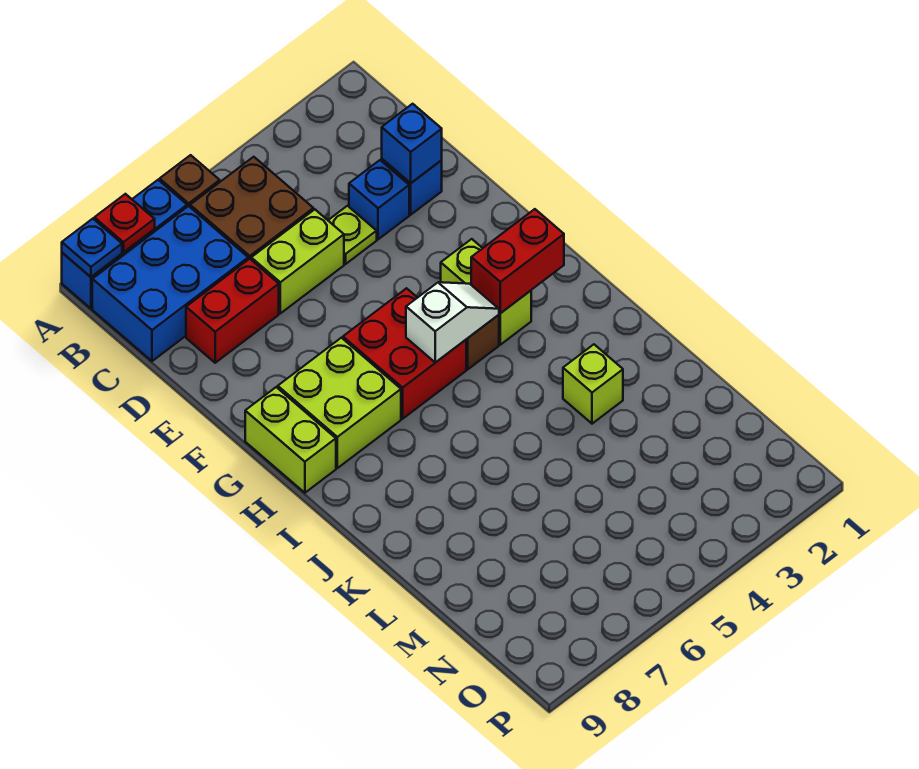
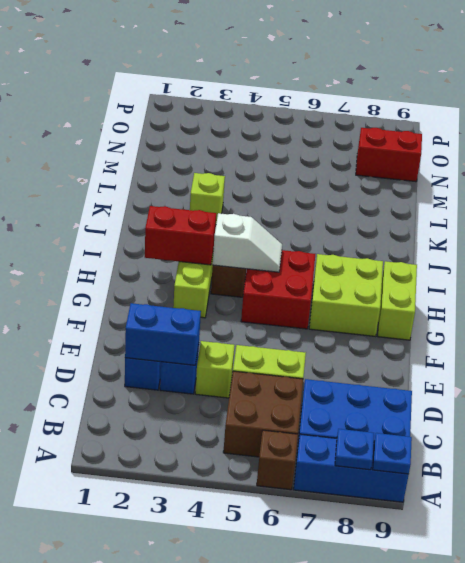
red plate A8 level 2 -> blue plate A8 level 2
blue brick D2 level 2 -> blue brick D2:D3 level 2
lime plate D4 level 1 -> lime brick D4 level 1
red brick D7:D8 level 1 -> red brick N8:N9 level 1
white slope H4:H5 level 2 top 5 -> white slope H4:H5 level 2 top 4

